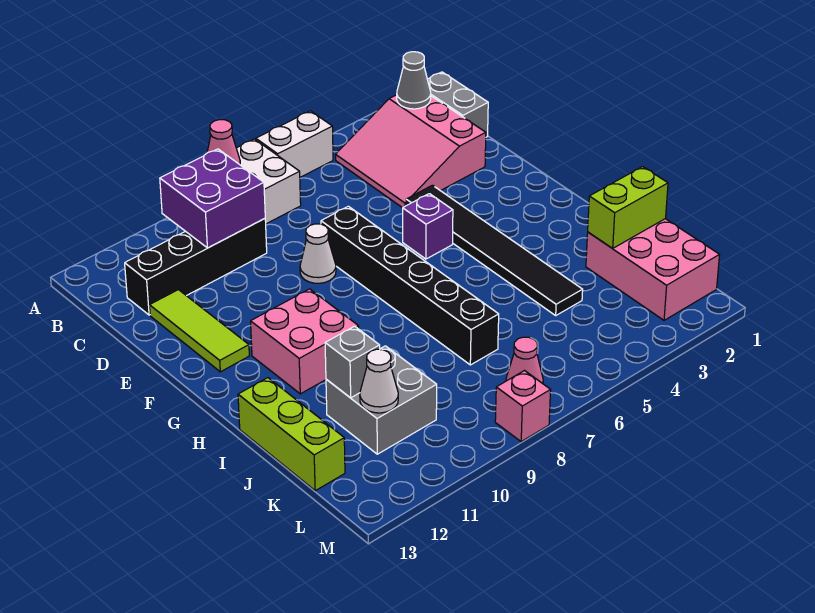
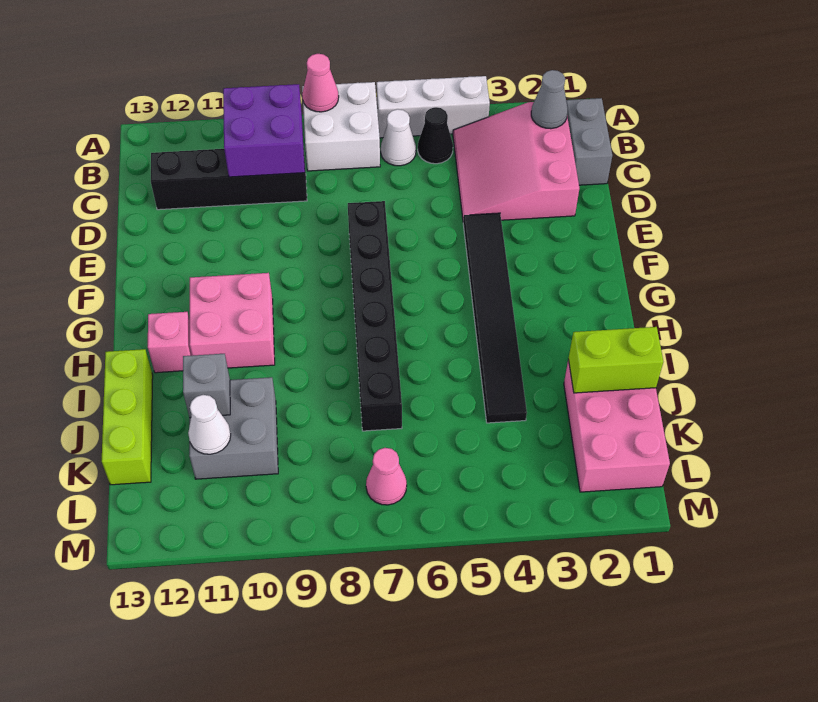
white brick A5:A6 level 1 -> white brick A4:A6 level 1
none -> black cone B5 level 1
lime tile D12:F12 level 1 -> none
white cone E8 level 1 -> white cone B6 level 1
purple brick F5 level 1 -> none
pink brick M8 level 1 -> pink brick H12 level 1

